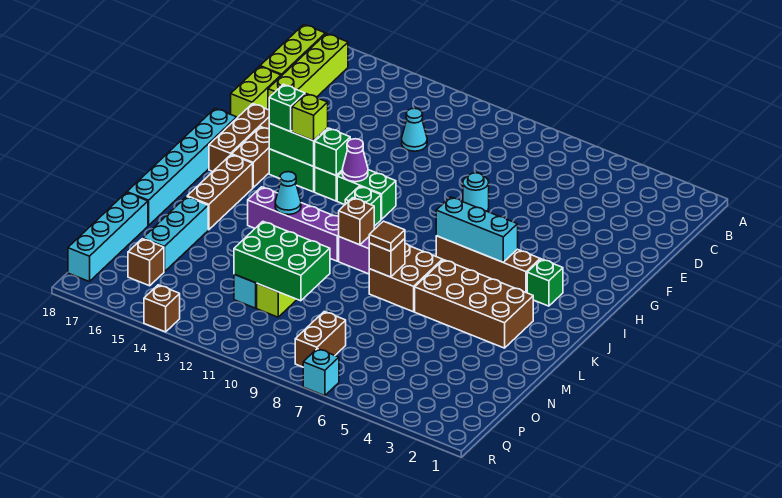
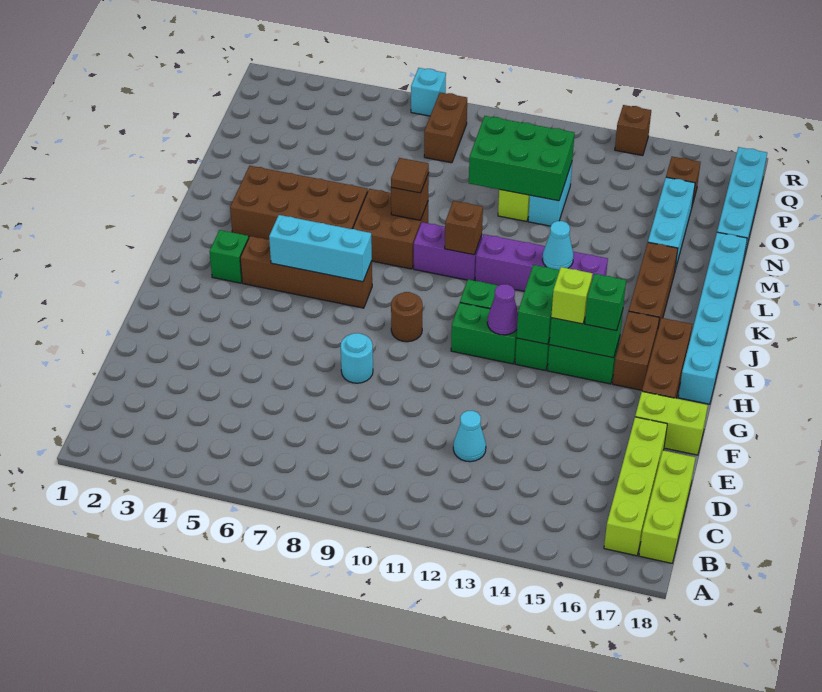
lime brick E18:F18 level 1 -> lime brick F17:F18 level 1
none -> brown round brick H9 level 1
green brick H13 level 2 -> green brick H13:I13 level 2

